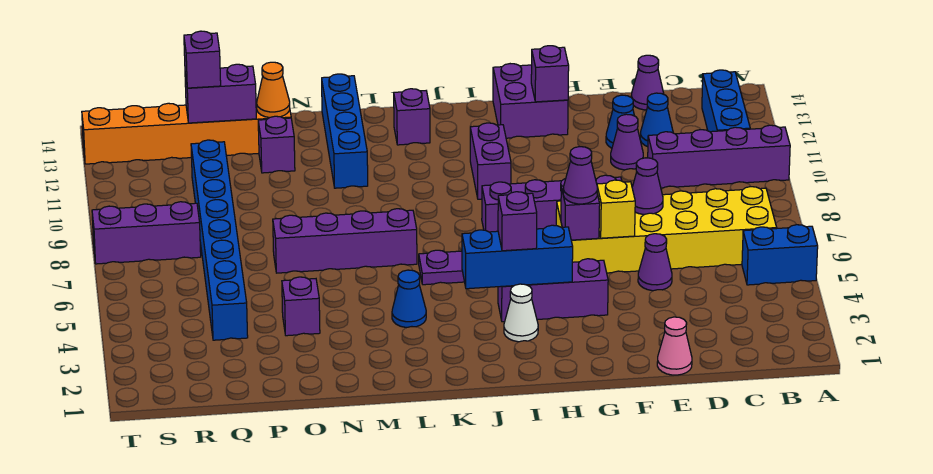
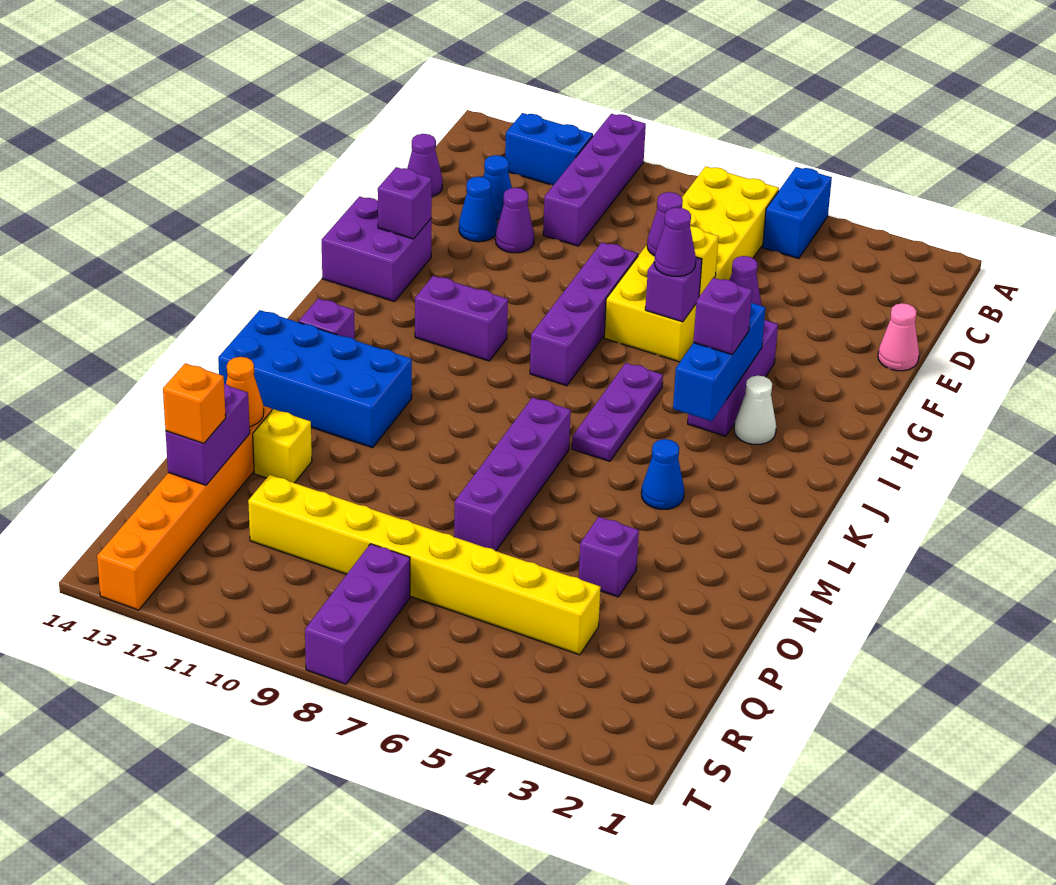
blue brick B11:B13 level 1 -> blue brick B11:B12 level 1
blue brick M11:M14 level 1 -> blue brick L11:M14 level 1
purple brick O12 level 1 -> yellow brick O12 level 1
blue brick Q4:Q11 level 1 -> yellow brick Q4:Q11 level 1
purple brick Q13 level 3 -> orange brick Q13 level 3

